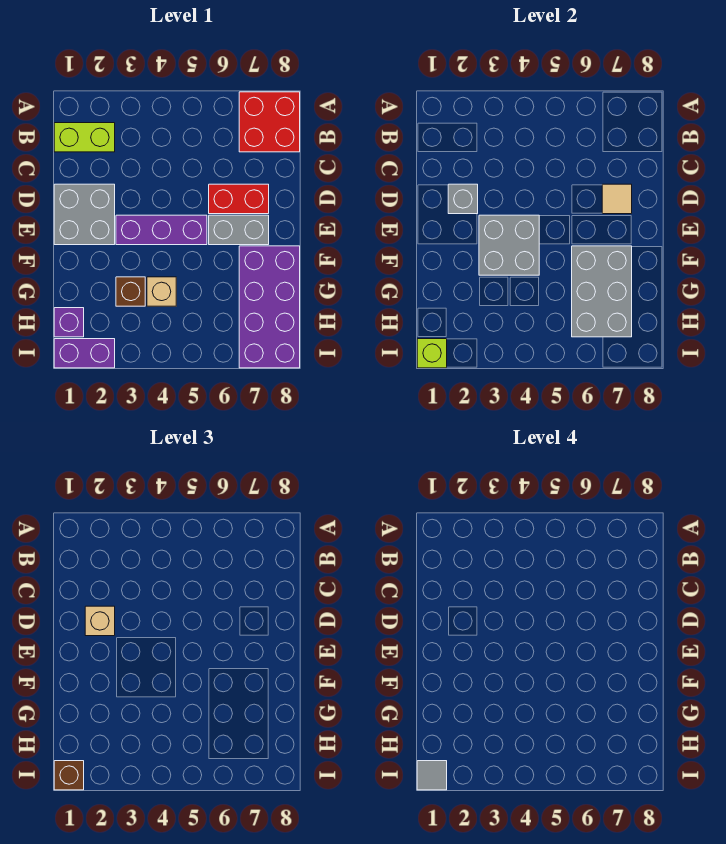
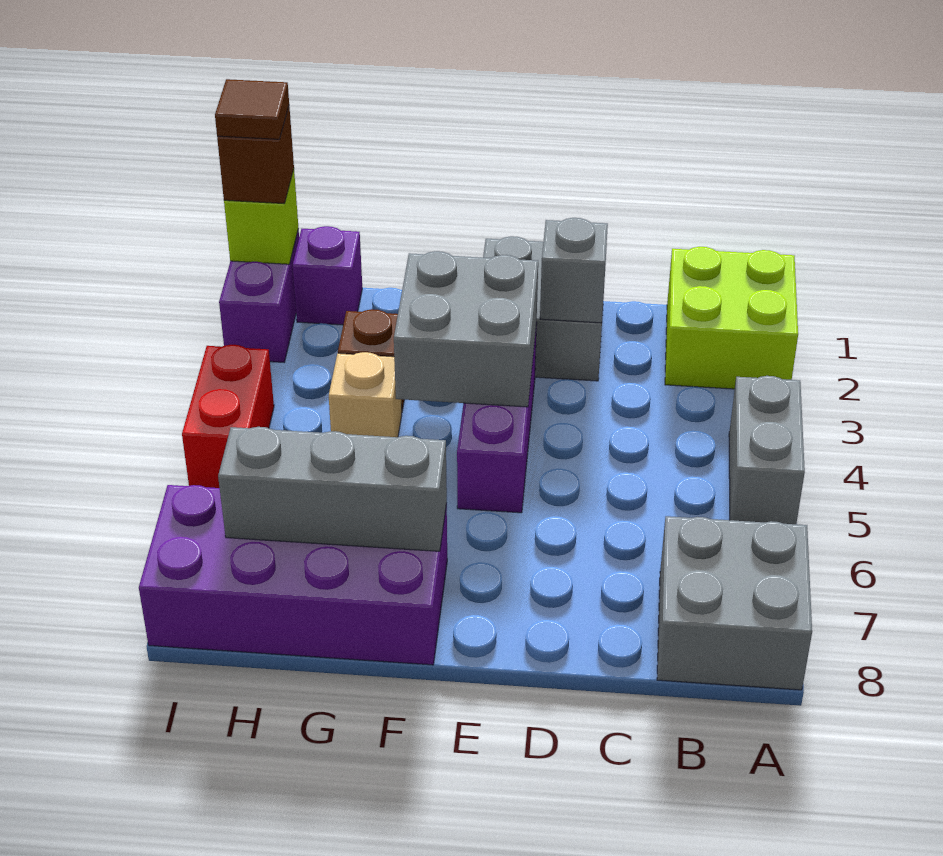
red brick A7:B8 level 1 -> grey brick A7:B8 level 1
lime brick B1:B2 level 1 -> lime brick A1:B2 level 1
tan brick D2 level 3 -> none
red brick D6:D7 level 1 -> red brick I4:I5 level 1
tan tile D7 level 2 -> none
grey brick E6:E7 level 1 -> grey brick A4:A5 level 1
grey brick F6:H7 level 2 -> grey brick F7:H7 level 2
grey tile I1 level 4 -> brown tile I1 level 4

